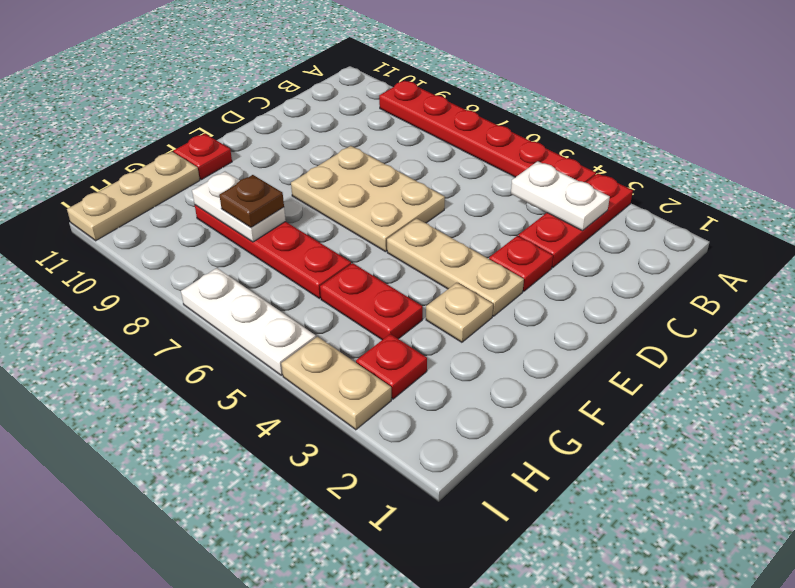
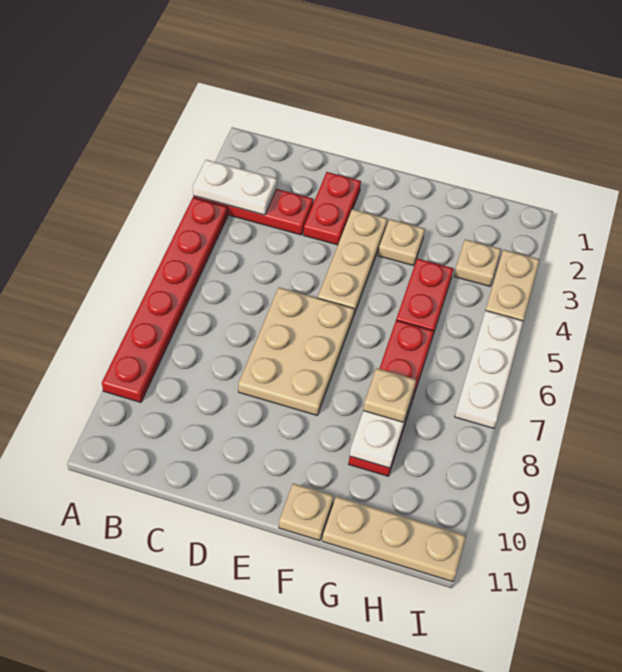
white plate B3:B4 level 2 -> white plate A3:B3 level 2
red plate D3 level 1 -> red plate D2:D3 level 1
red plate F11 level 1 -> tan plate F11 level 1
brown plate G8 level 3 -> tan plate G8 level 3
red plate H3 level 1 -> tan plate H3 level 1

